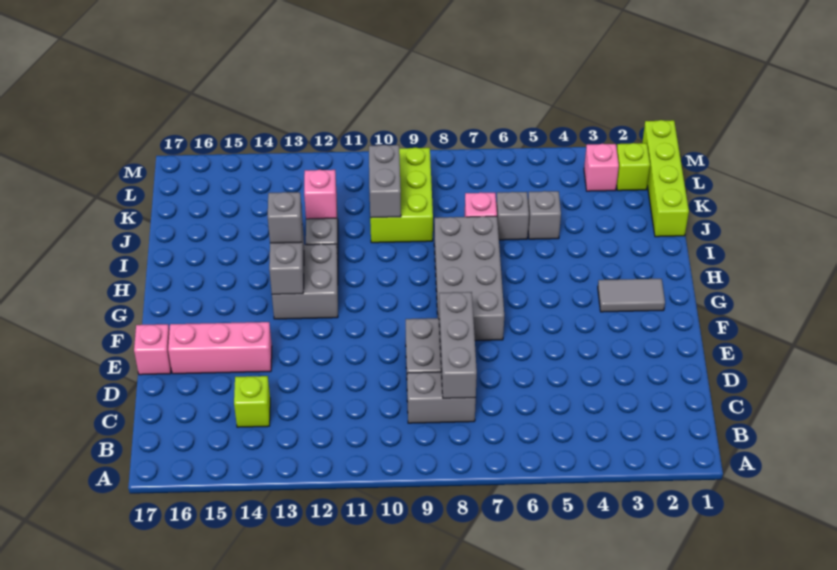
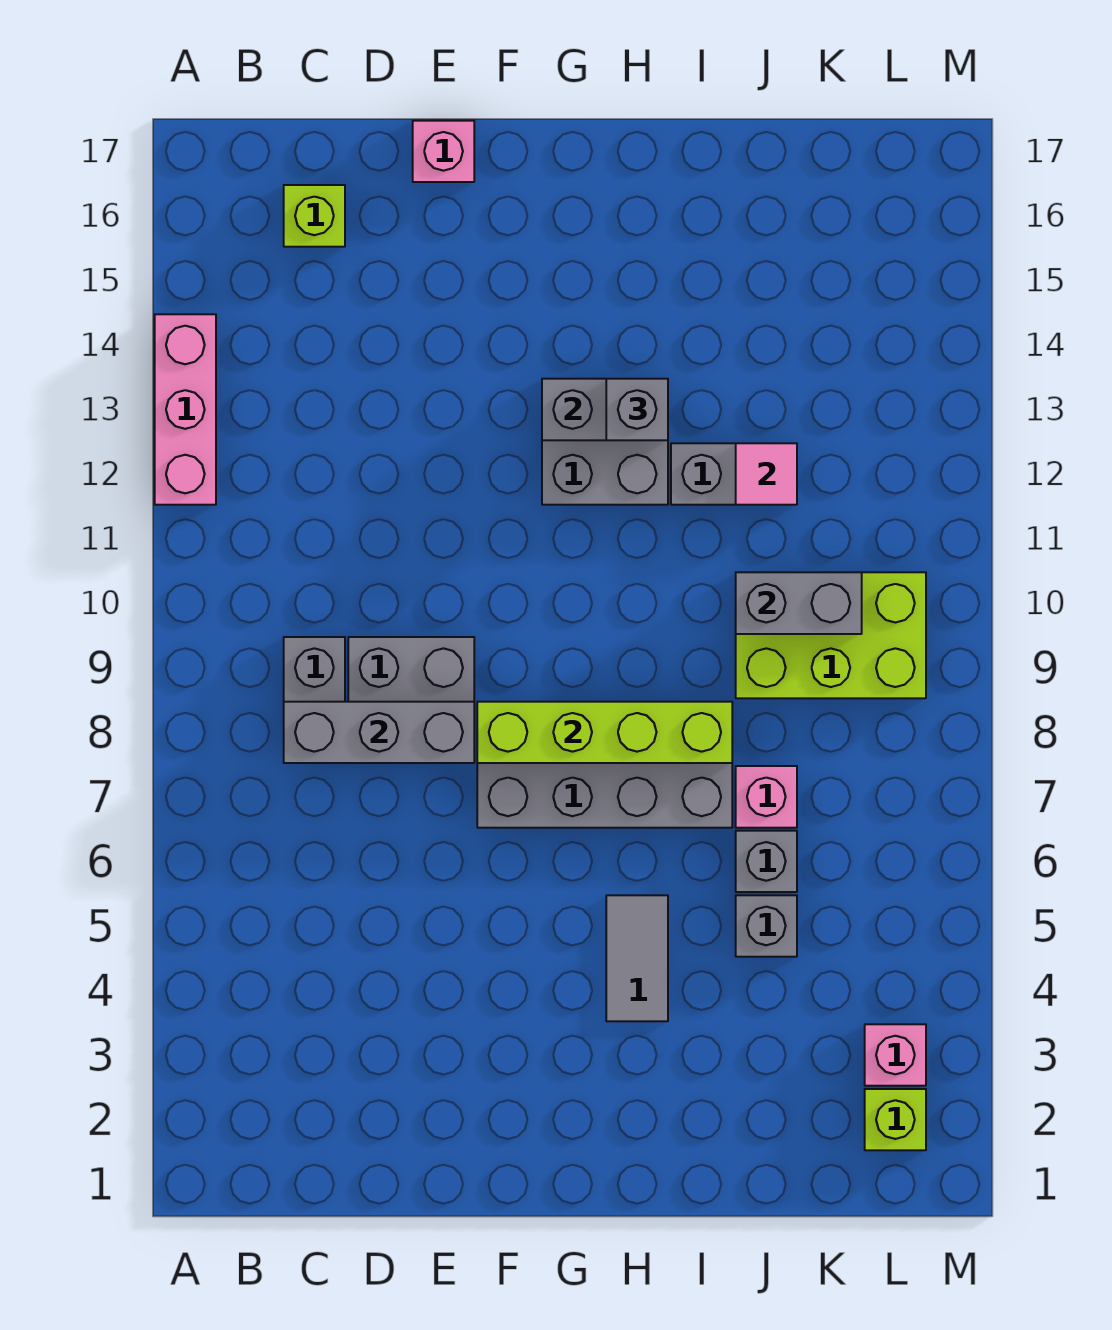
lime brick C14 level 1 -> lime brick C16 level 1
pink brick E14:E16 level 1 -> pink brick A12:A14 level 1
grey tile G2:G3 level 1 -> grey tile H4:H5 level 1
lime brick J1:M1 level 1 -> lime brick F8:I8 level 2
pink brick J12 level 2 -> pink tile J12 level 2

